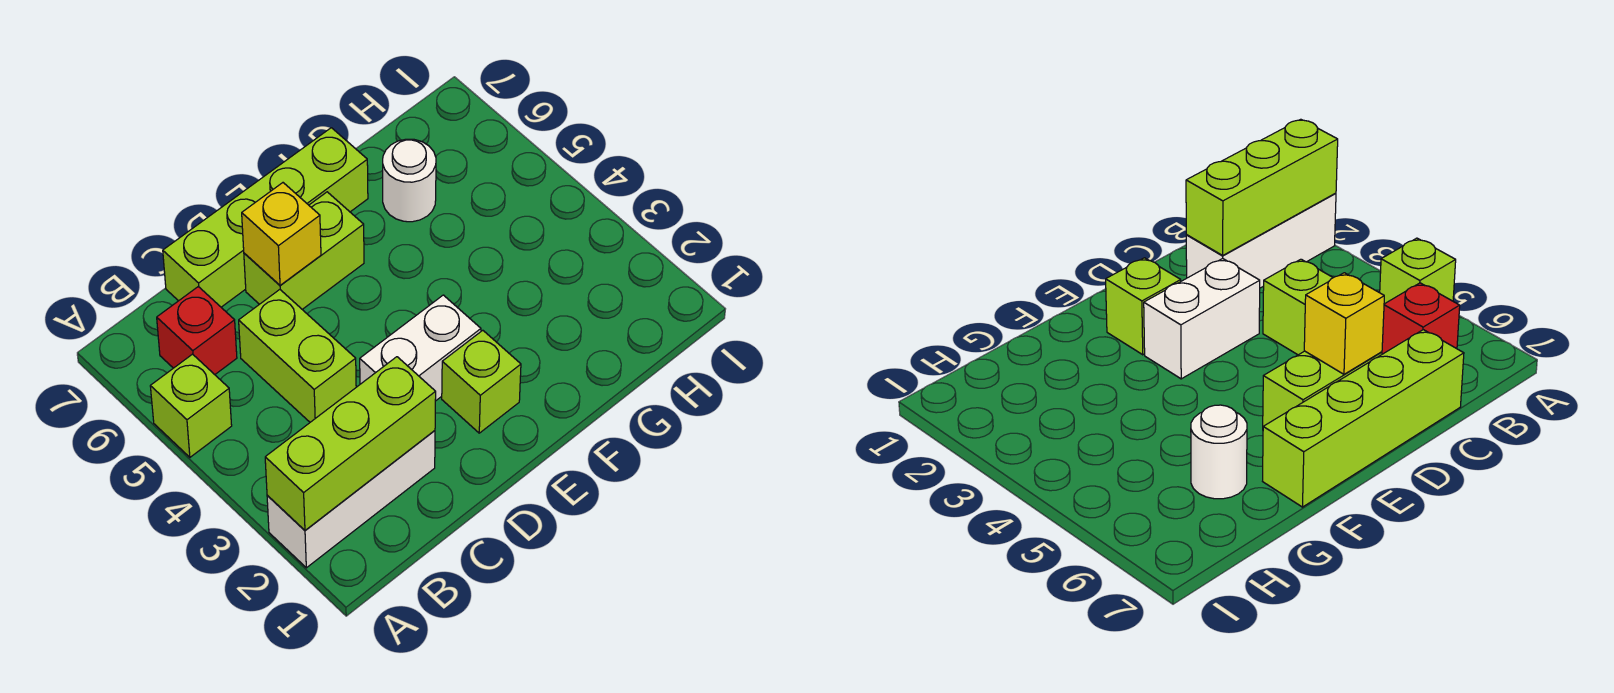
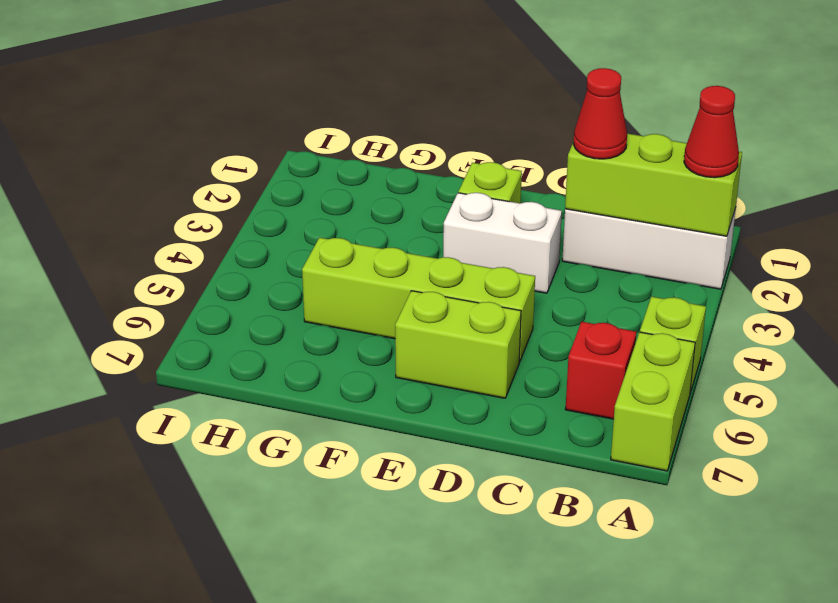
none -> red cone A2 level 3
none -> red cone C2 level 3
lime brick C4:C5 level 1 -> lime brick A6:A7 level 1
lime brick C7:F7 level 1 -> lime brick D5:G5 level 1
yellow brick D6 level 2 -> none
white round brick G6 level 1 -> none

